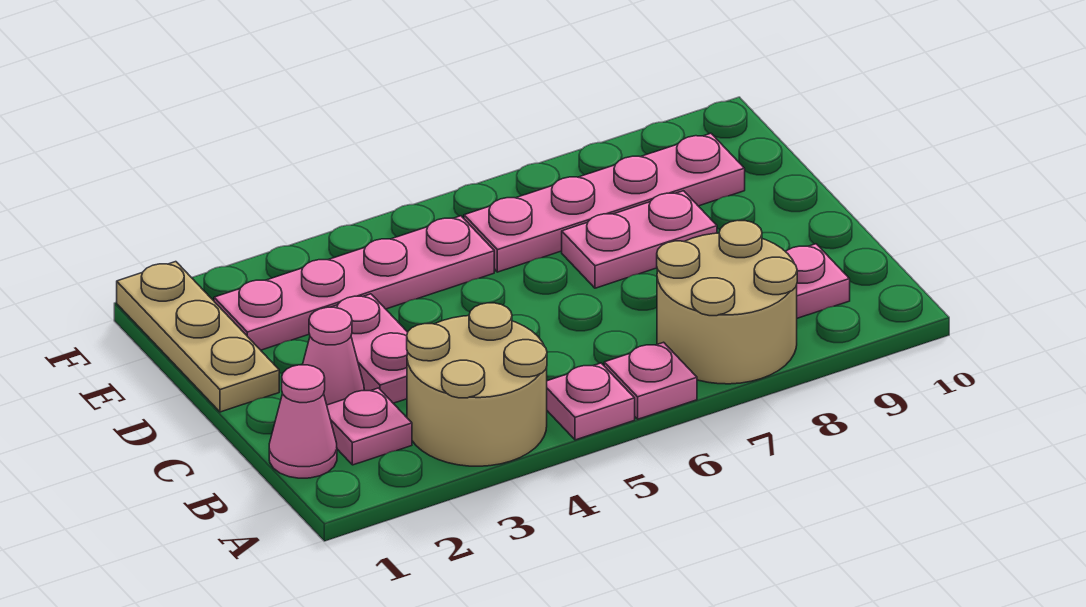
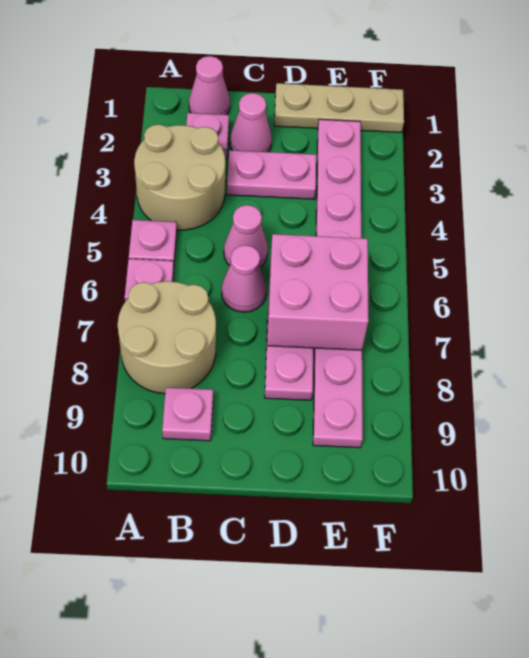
none -> pink cone C5 level 1
none -> pink cone C6 level 1
none -> pink brick D6:E7 level 2

